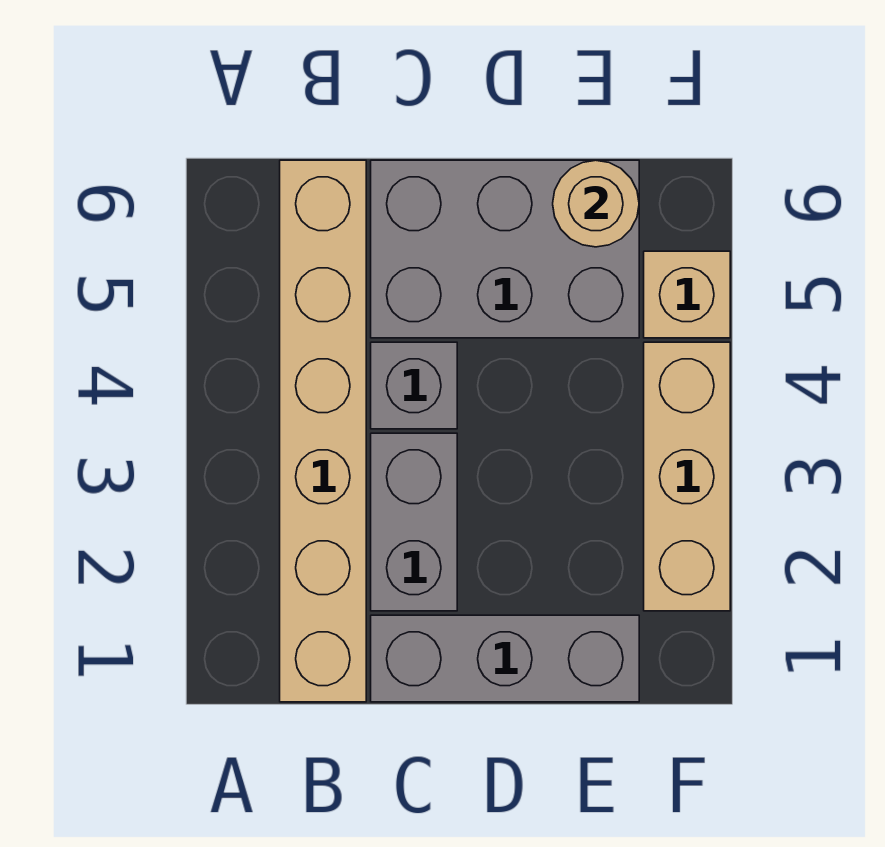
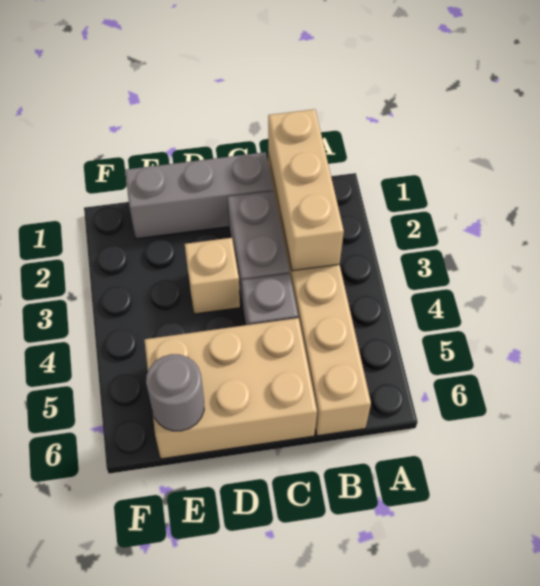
grey brick C5:E6 level 1 -> tan brick C5:E6 level 1
tan round brick E6 level 2 -> grey round brick E6 level 2
tan brick F2:F4 level 1 -> tan brick B1:B3 level 2
tan brick F5 level 1 -> tan brick D3 level 1

